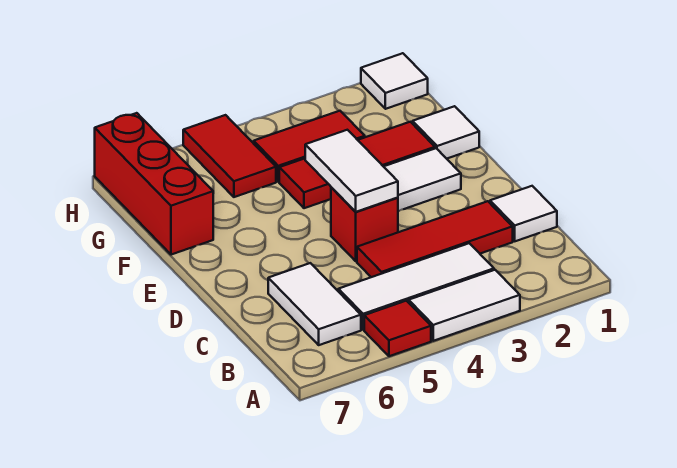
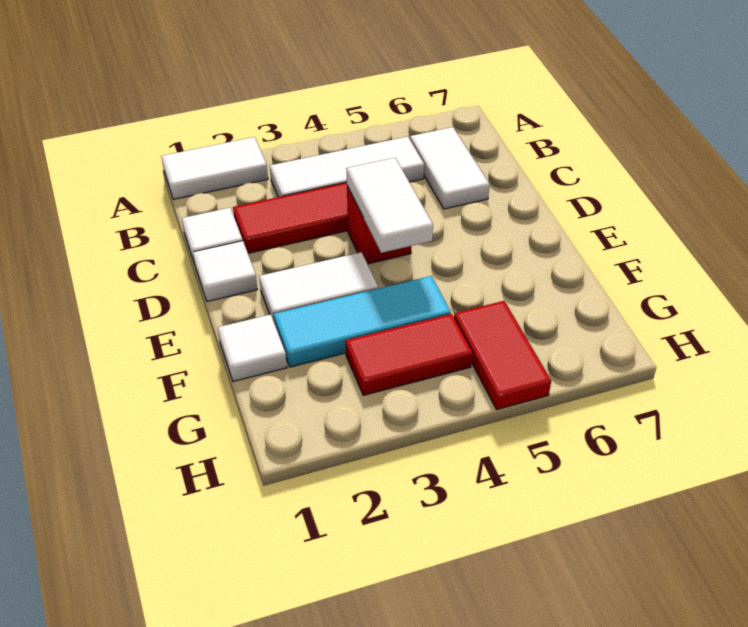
white tile A3:A4 level 1 -> white tile A1:A2 level 1
red tile A5 level 1 -> none
red tile F2:F4 level 1 -> cyan tile F2:F4 level 1
red brick F7:H7 level 1 -> none
white tile H1 level 1 -> white tile D1 level 1

